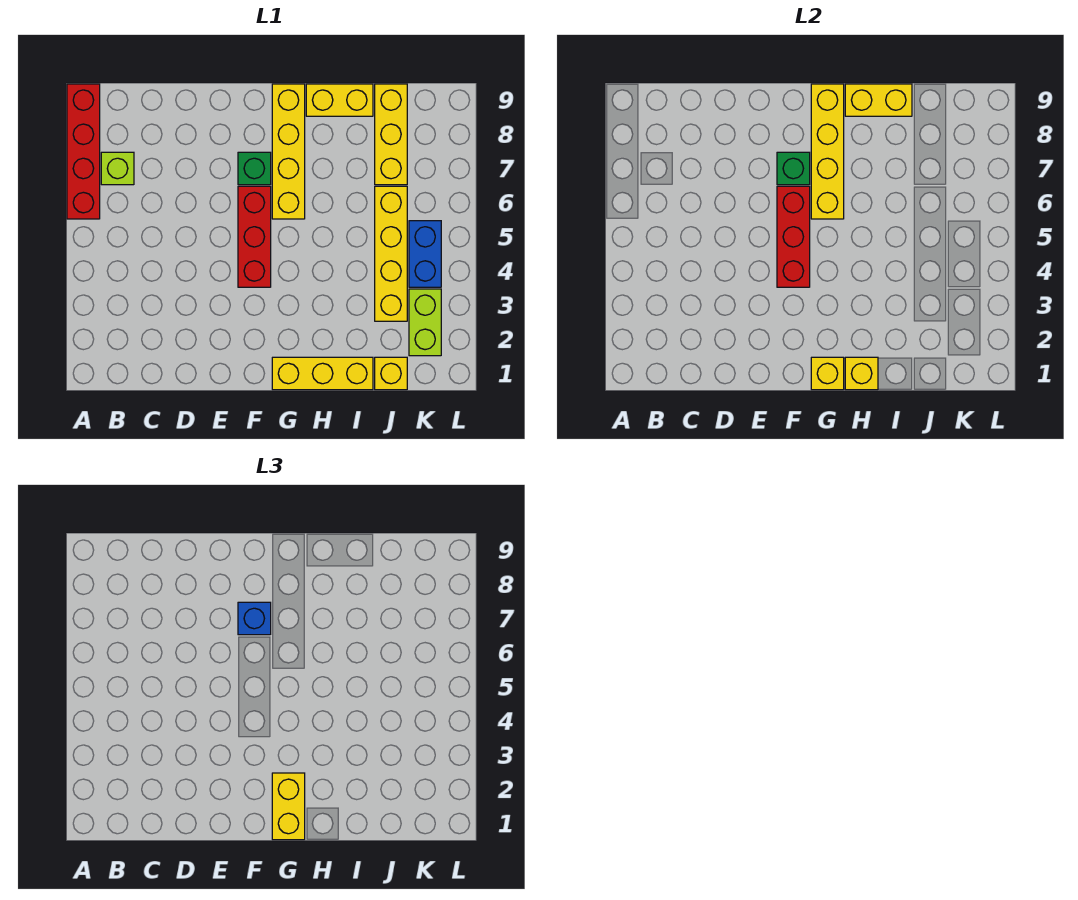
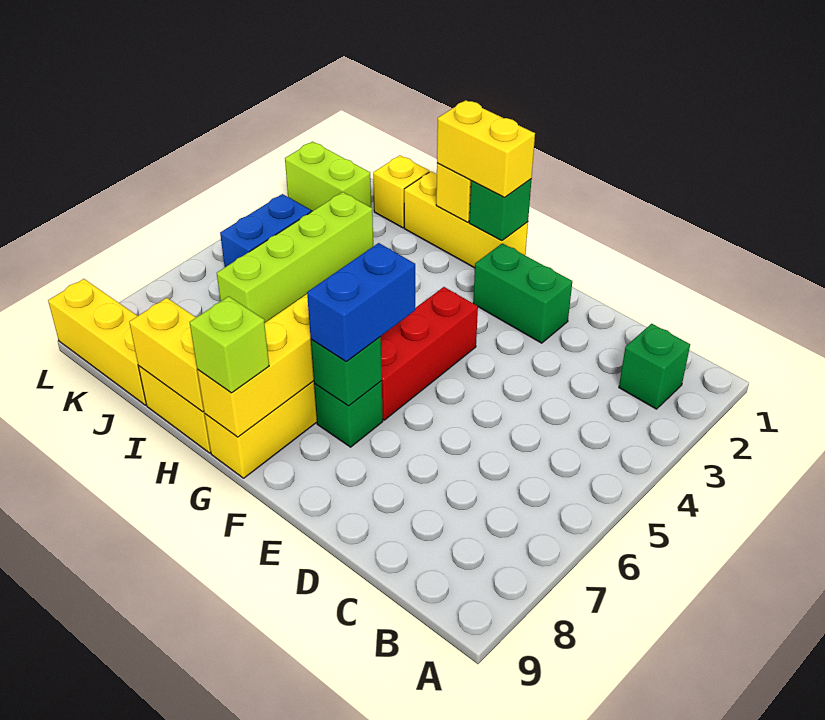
red brick A6:A9 level 1 -> none
none -> green brick B2 level 1
lime brick B7 level 1 -> lime brick G9 level 3
none -> green brick E2:F2 level 1
red brick F4:F6 level 2 -> none
blue brick F7 level 3 -> blue brick F6:F7 level 3
yellow brick G1 level 2 -> green brick G1 level 2
yellow brick G1:G2 level 3 -> yellow brick G1:H1 level 3
yellow brick J3:J6 level 1 -> lime brick J3:J6 level 1
yellow brick J7:J9 level 1 -> yellow brick J9:L9 level 1
lime brick K2:K3 level 1 -> lime brick K2:L2 level 1

